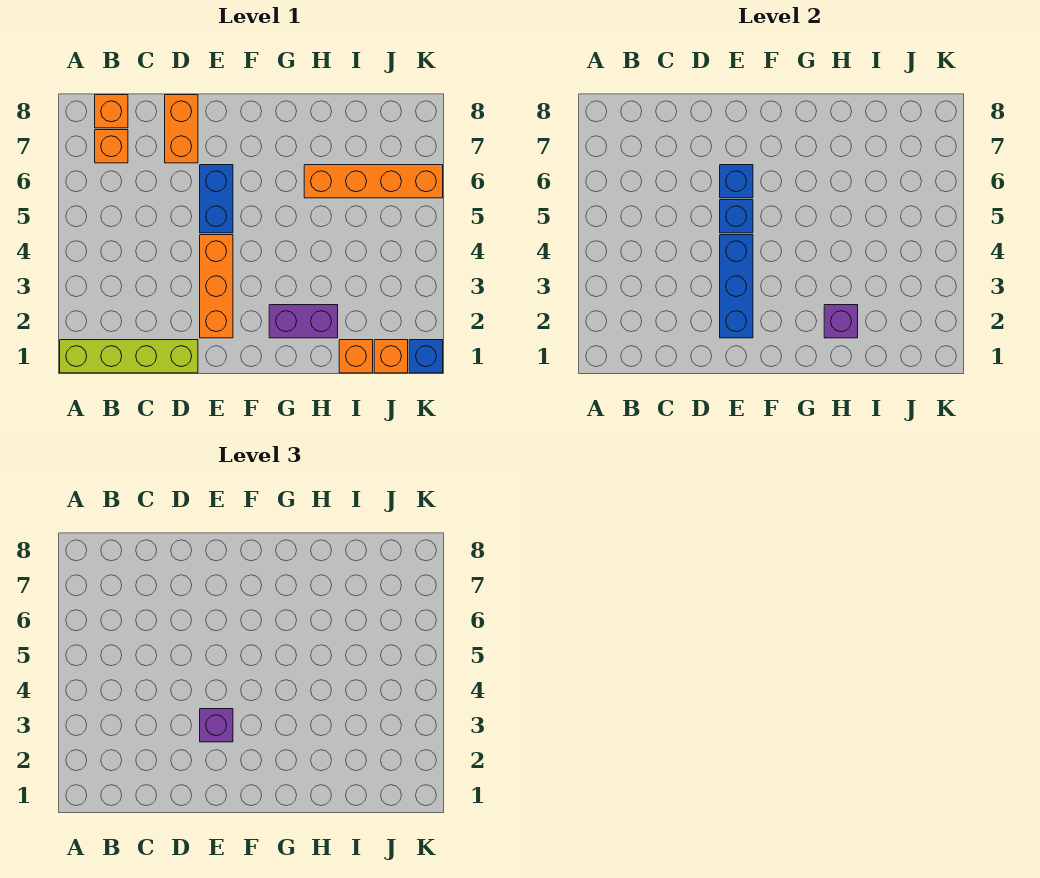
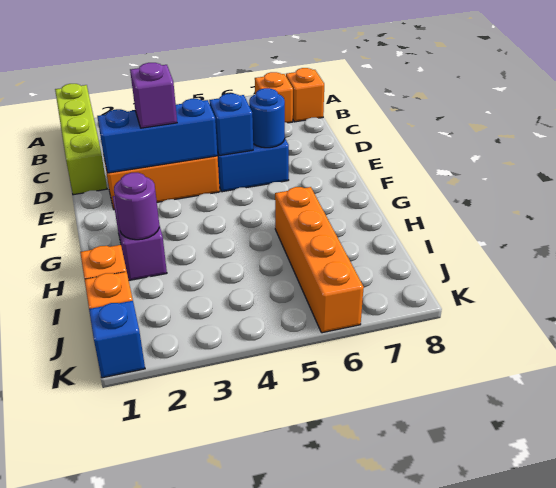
orange brick D7:D8 level 1 -> none
blue brick E6 level 2 -> blue round brick E6 level 2
purple brick H2 level 2 -> purple round brick H2 level 2

